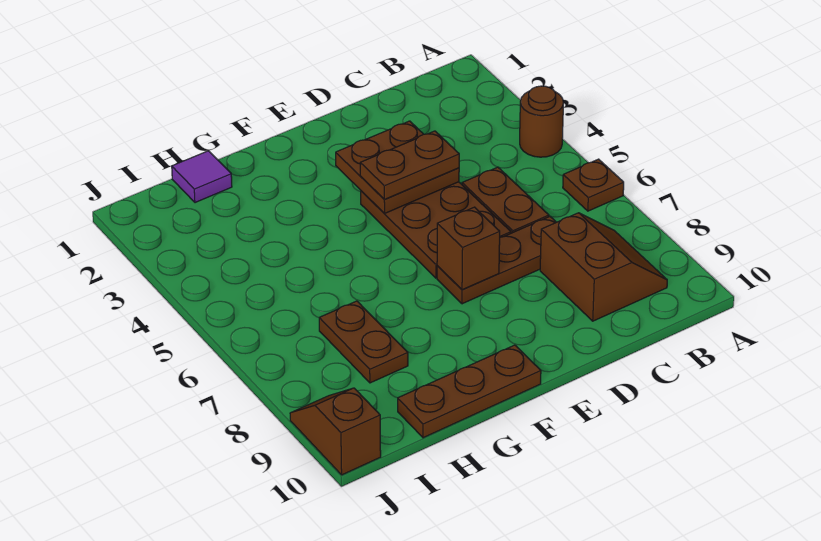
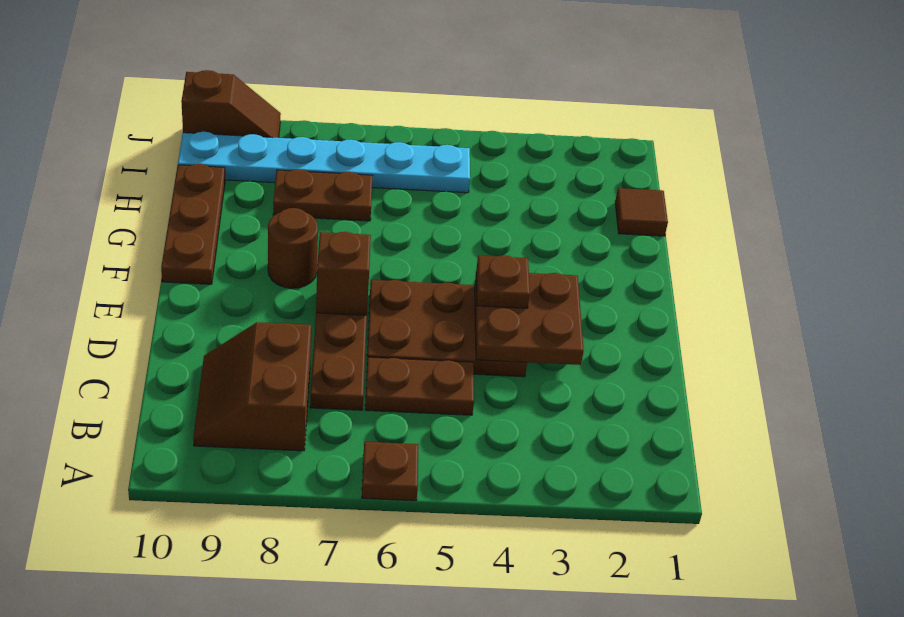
brown round brick A4 level 1 -> brown round brick F8 level 1
brown slope B8:C9 level 1 top C -> brown slope B8:C9 level 1 top 8
brown plate D4:E4 level 3 -> brown plate E4 level 3
purple tile H1 level 1 -> brown tile H1 level 1
none -> cyan plate I5:I10 level 1

